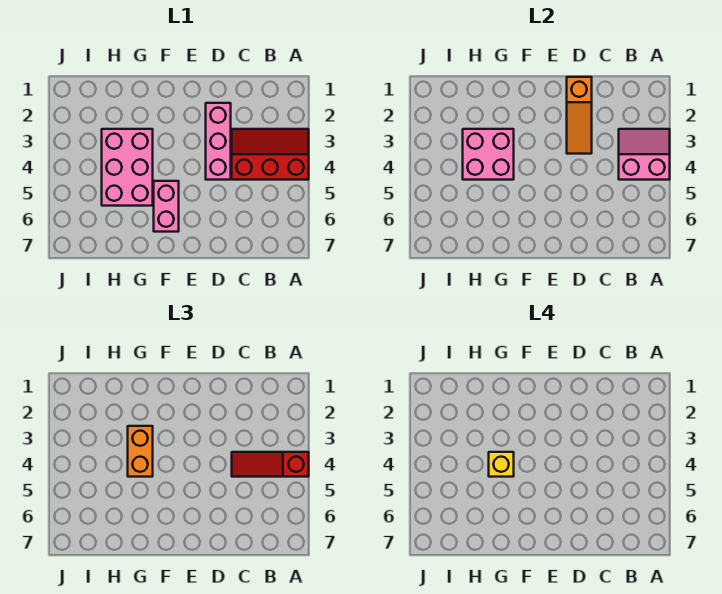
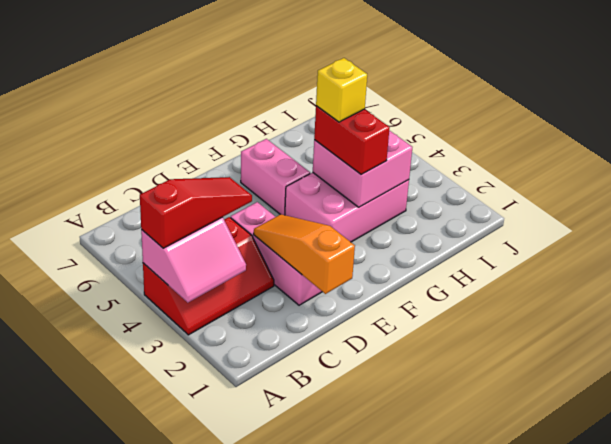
pink brick G3:H5 level 1 -> pink brick F3:H4 level 1
orange brick G3:G4 level 3 -> red brick G3:G4 level 3

